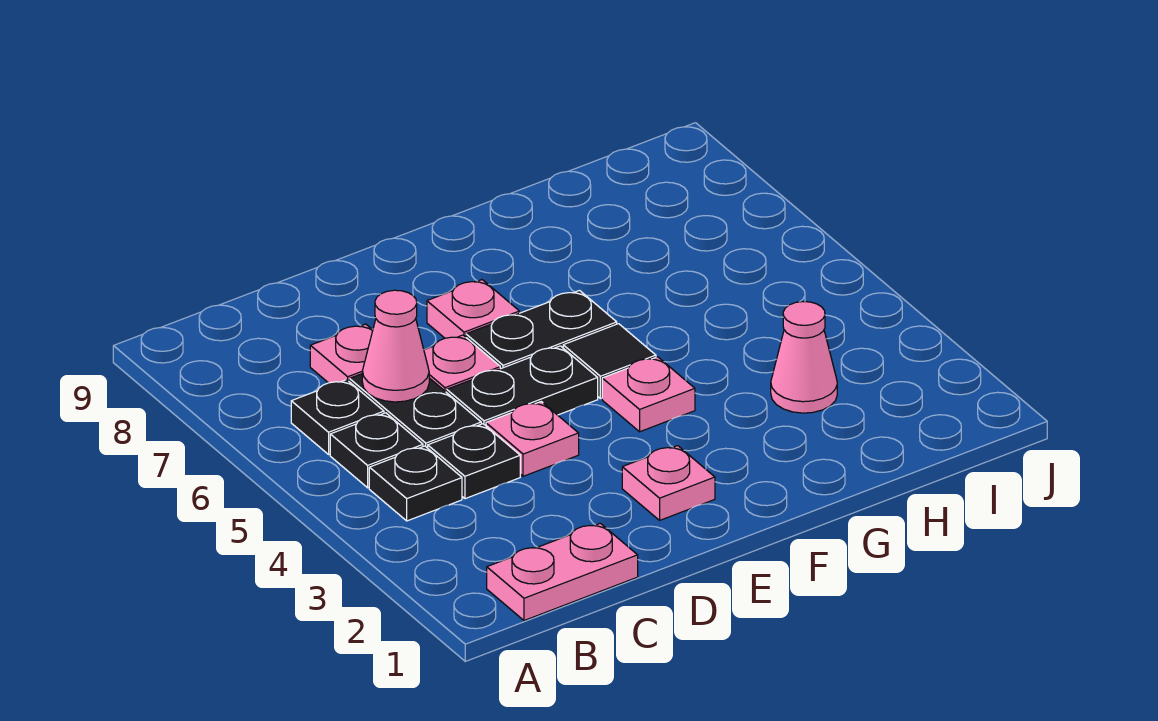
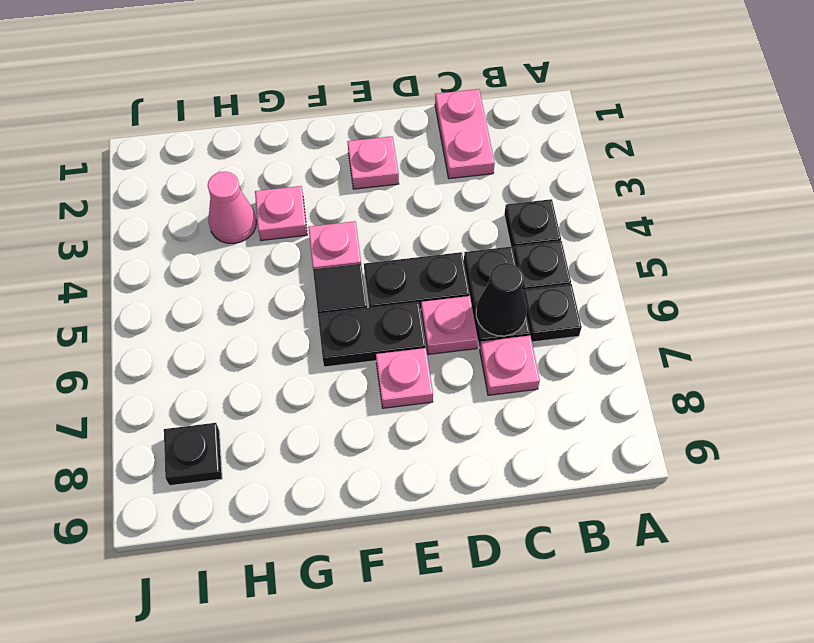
pink plate B1:C1 level 1 -> pink plate C1:C2 level 1
black plate C4 level 1 -> black plate I8 level 1
pink cone C6 level 2 -> black cone C6 level 2
pink plate D4 level 1 -> pink plate G3 level 1

